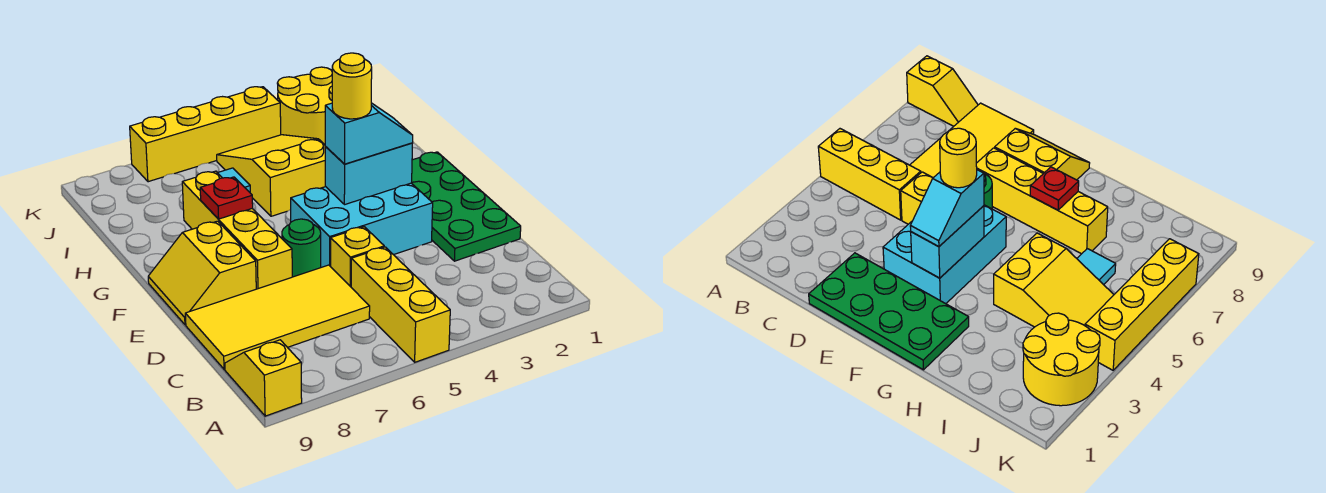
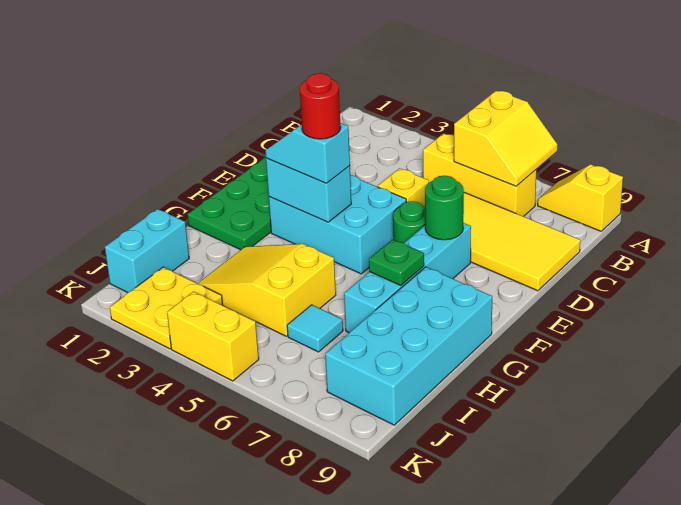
yellow brick A5:C5 level 1 -> yellow brick B5:B7 level 1
yellow slope A9:B9 level 1 top A -> yellow slope A8:A9 level 1 top 9
yellow brick E7:H7 level 1 -> cyan brick E7:H7 level 1
none -> green round brick E7 level 2
yellow slope E8:F9 level 1 top 8 -> yellow slope A6:B7 level 2 top 6
yellow round brick F4 level 4 -> red round brick F4 level 4
red plate G7 level 2 -> green plate G7 level 2
none -> cyan brick G8:J9 level 1
yellow slope H4:J5 level 1 top H -> yellow slope H3:I5 level 1 top 5
none -> cyan brick I1:J1 level 1
yellow round brick J2:K3 level 1 -> yellow plate J2:K3 level 1
yellow brick K4:K7 level 1 -> yellow brick K4:K5 level 1

